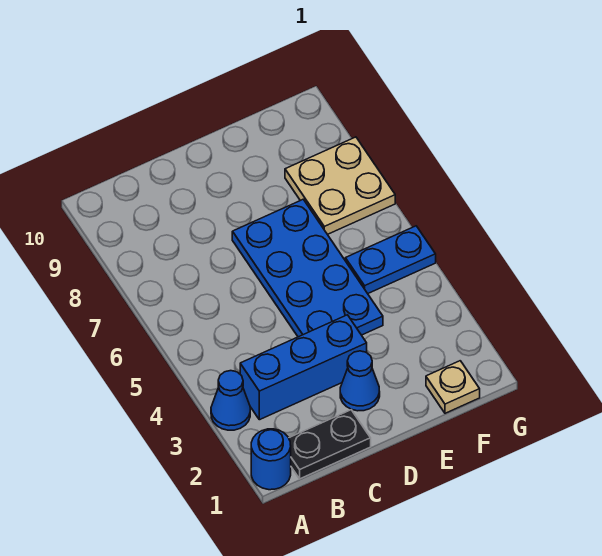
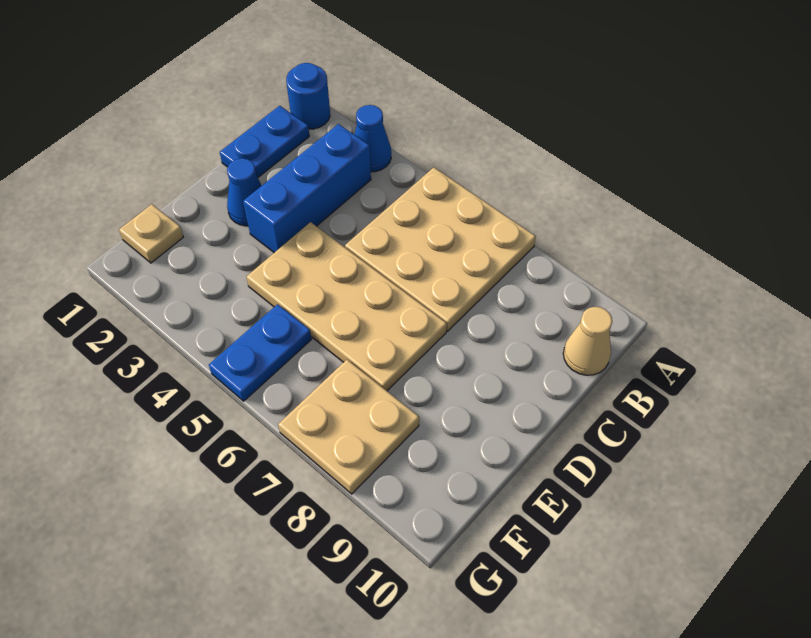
none -> tan plate A5:C7 level 1
black plate B1:C1 level 1 -> blue plate B1:C1 level 1
none -> tan cone B10 level 1
blue plate D4:E7 level 1 -> tan plate D4:E7 level 1

